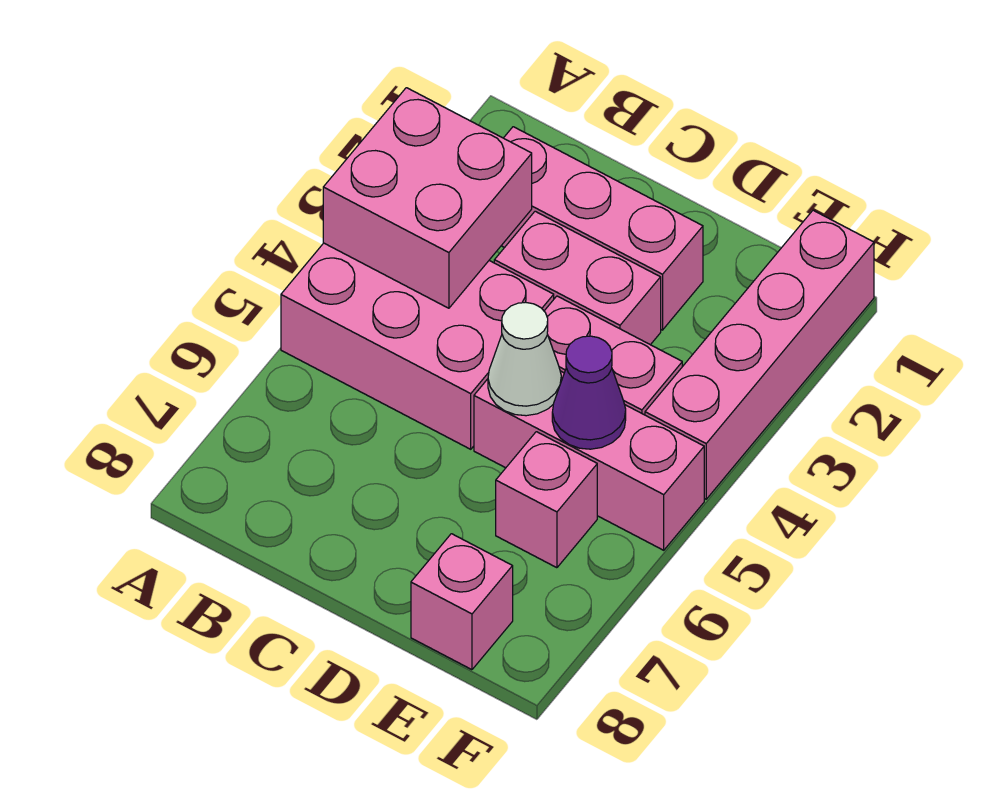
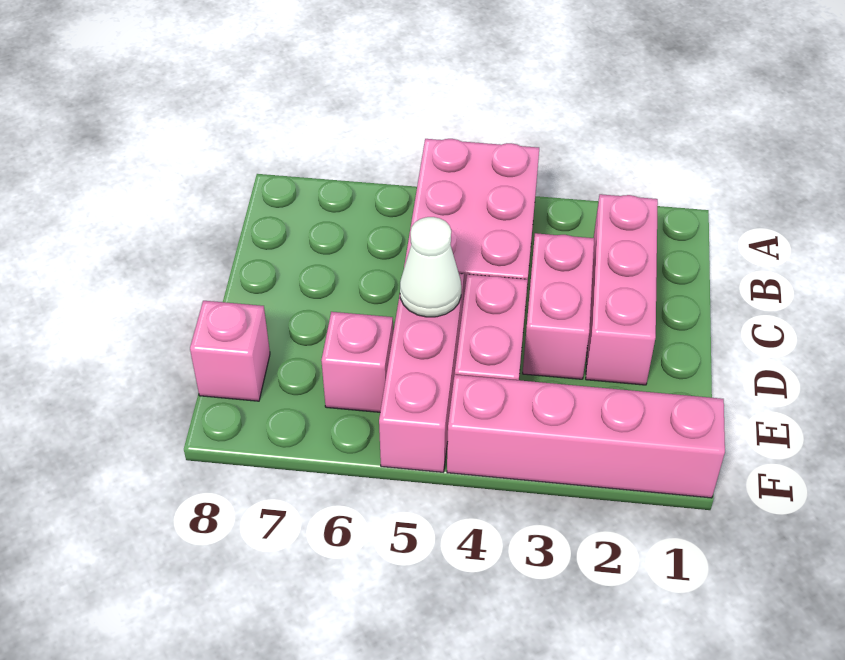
pink brick A3:B4 level 2 -> none
purple cone E5 level 2 -> none

